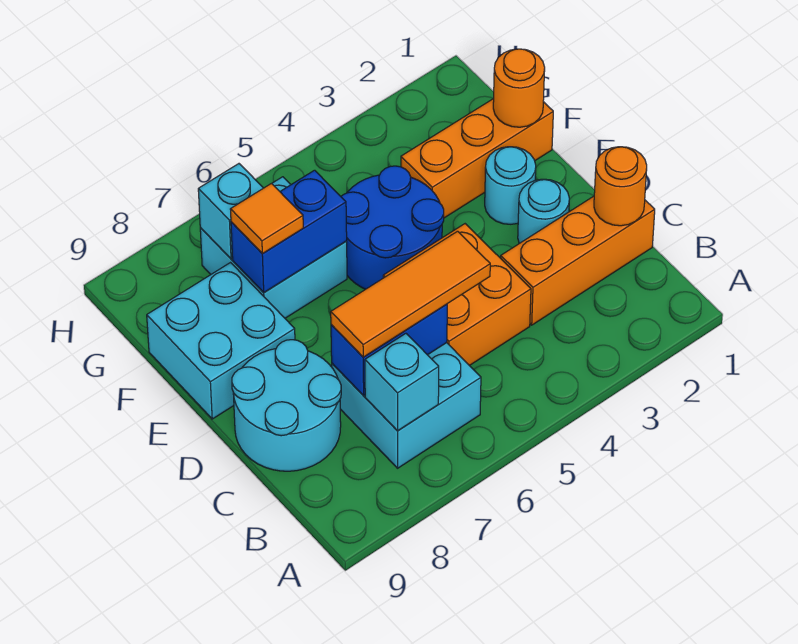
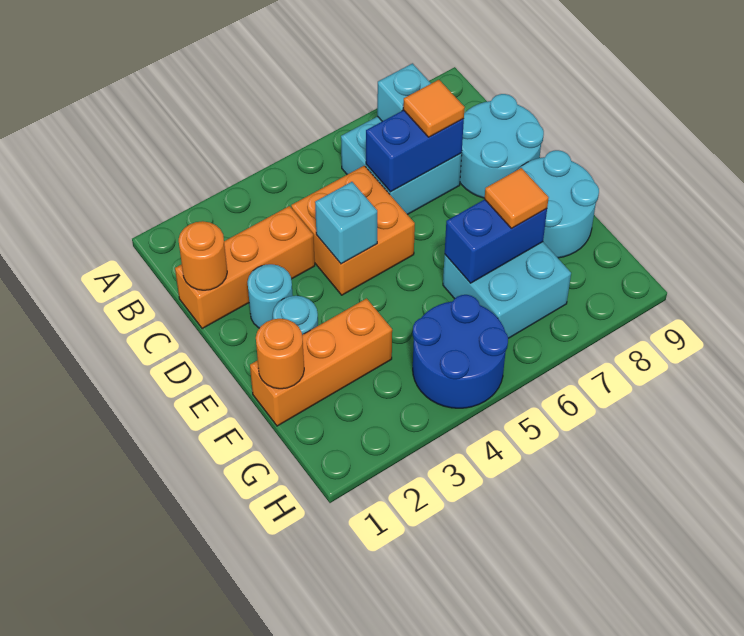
orange tile C5:C7 level 3 -> orange tile C7 level 3
blue round brick E4:F5 level 1 -> blue round brick G4:H5 level 1
cyan brick E8:F9 level 1 -> cyan round brick E8:F9 level 1
cyan brick G7 level 2 -> cyan brick D4 level 2

